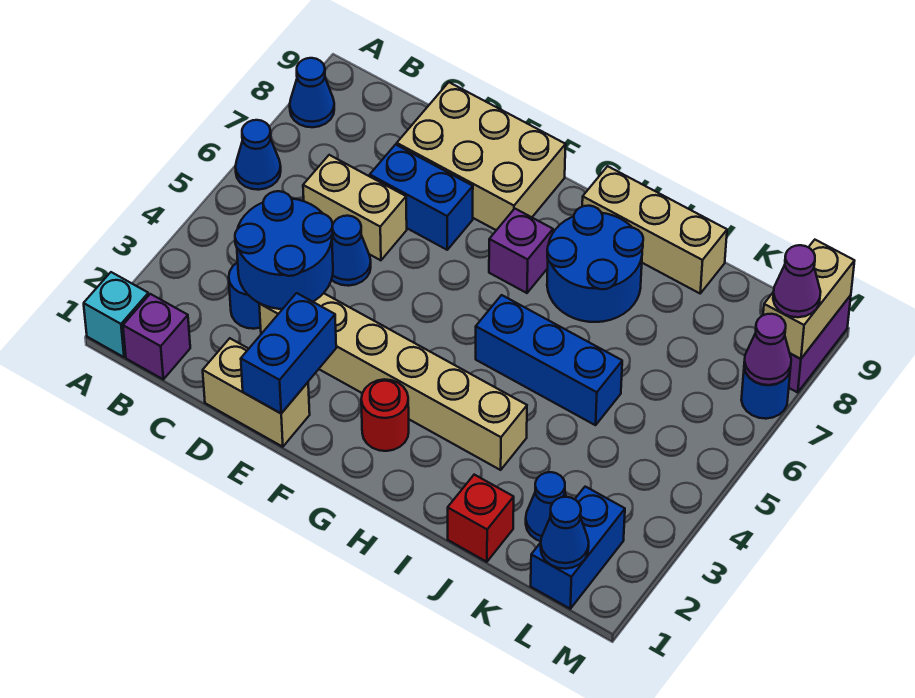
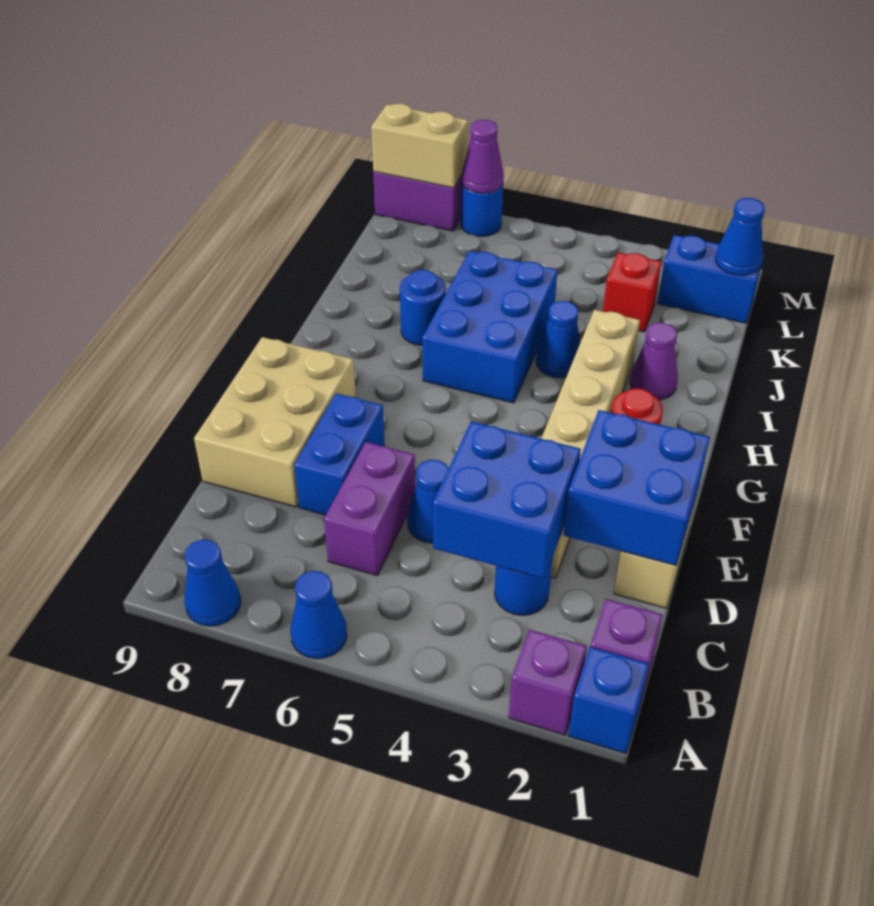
cyan brick A1 level 1 -> blue brick A1 level 1
blue round brick C3:D4 level 2 -> blue brick C3:D4 level 2
tan brick C6:D6 level 1 -> purple brick C6:D6 level 1
blue brick E1:E2 level 2 -> blue brick D1:E2 level 2
purple brick G7 level 1 -> purple brick A2 level 1
blue brick H5:J5 level 1 -> blue brick H5:J6 level 1
blue round brick H7:I8 level 1 -> blue round brick I7 level 1
tan brick H9:J9 level 1 -> none
red brick J1 level 1 -> red brick K3 level 1
blue cone K2 level 1 -> blue cone I4 level 1
purple cone M8 level 3 -> purple cone I2 level 1

